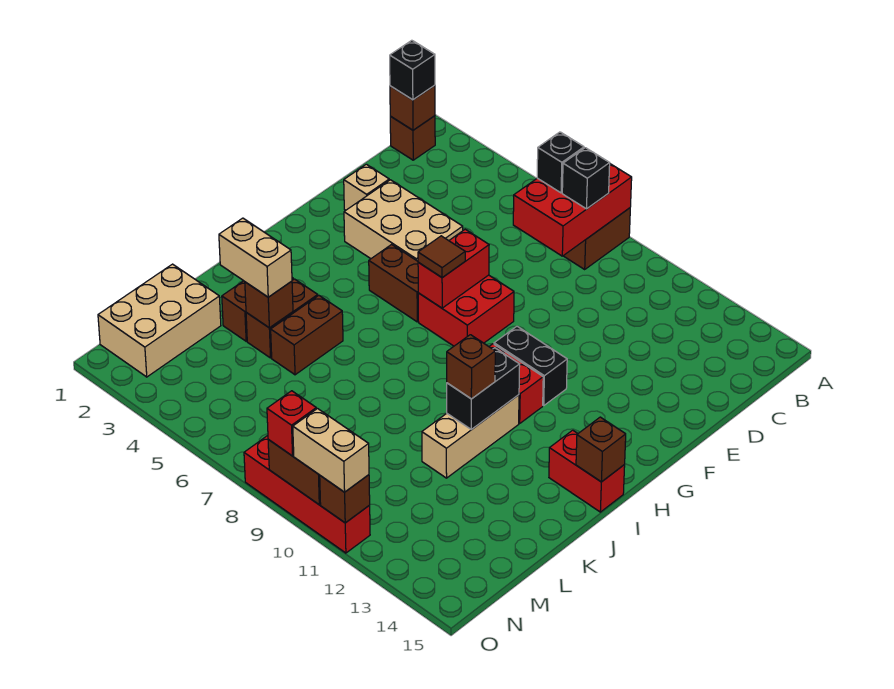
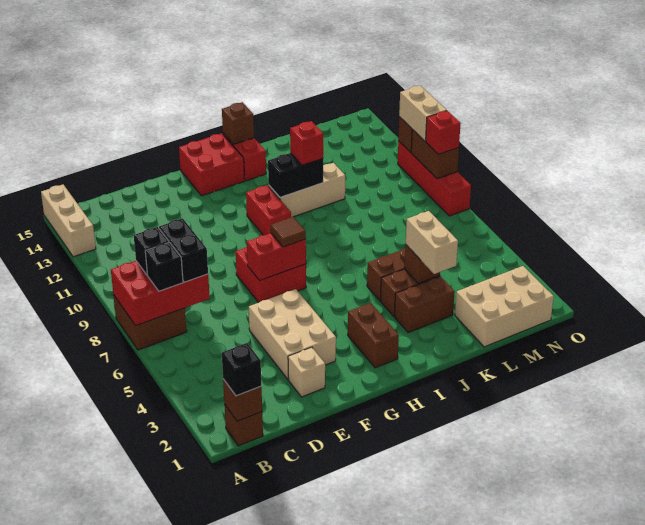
none -> tan brick A13:A15 level 1
brown brick G5:G6 level 1 -> brown brick H2:H3 level 1
black brick G10:G11 level 1 -> black brick C7:C8 level 3
none -> red brick G14:H15 level 1
brown brick J11 level 3 -> red brick J11 level 3

